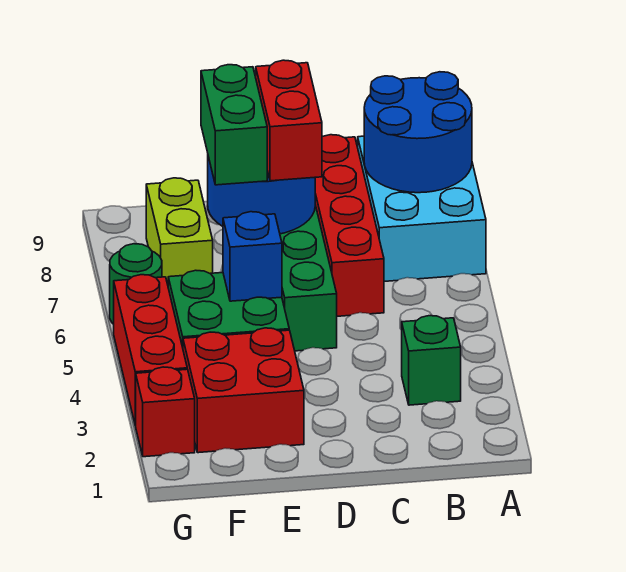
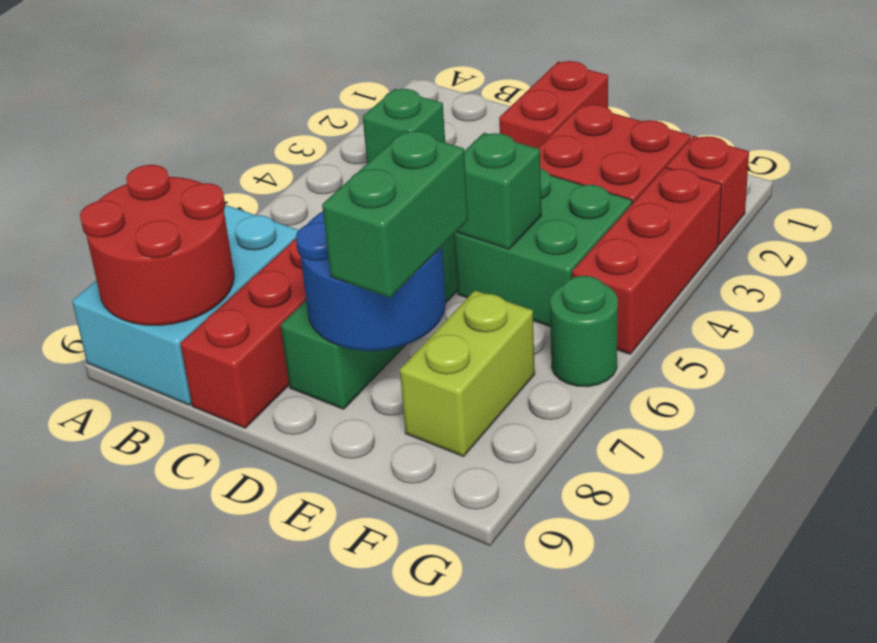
blue round brick A8:B9 level 2 -> red round brick A8:B9 level 2
red brick D7:D8 level 3 -> red brick D1:D2 level 1
blue brick E5 level 2 -> green brick E5 level 2

